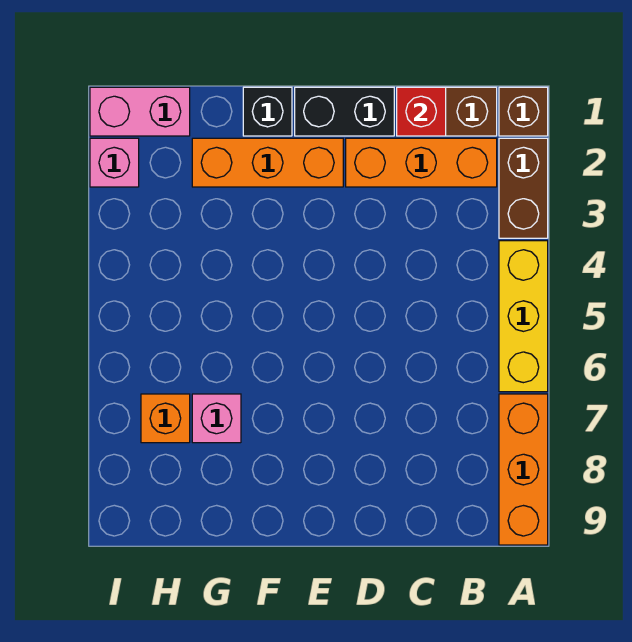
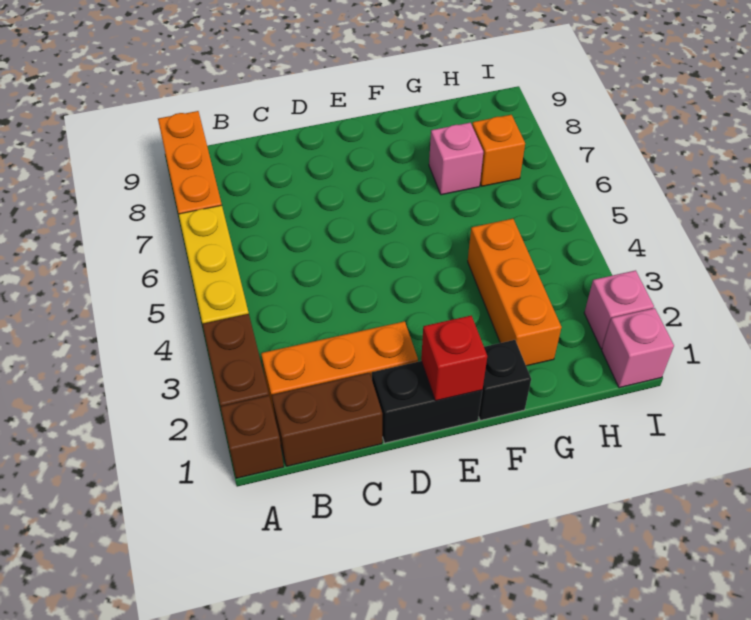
red brick C1 level 2 -> red brick E1 level 2
orange brick E2:G2 level 1 -> orange brick G2:G4 level 1
pink brick H1:I1 level 1 -> pink brick I1 level 1

